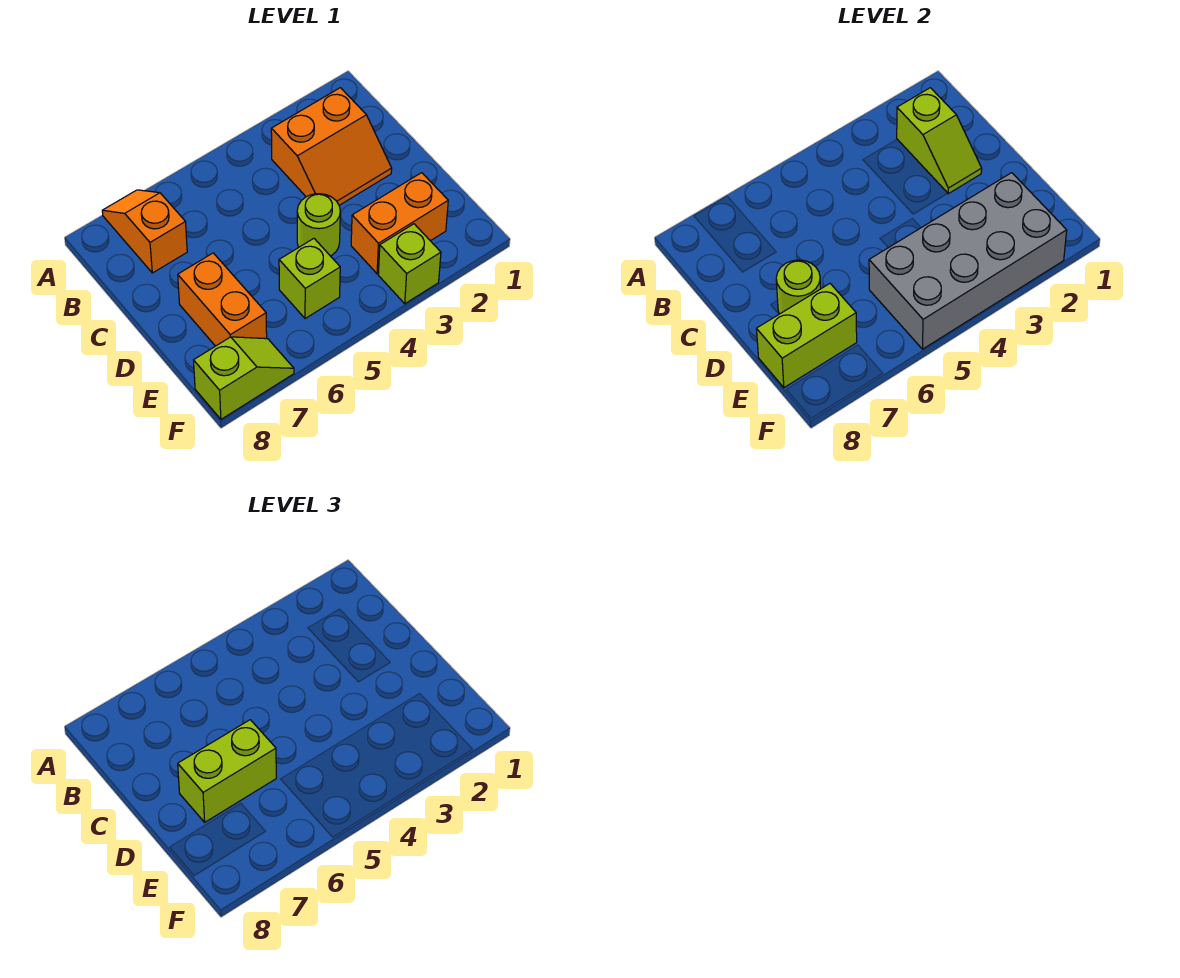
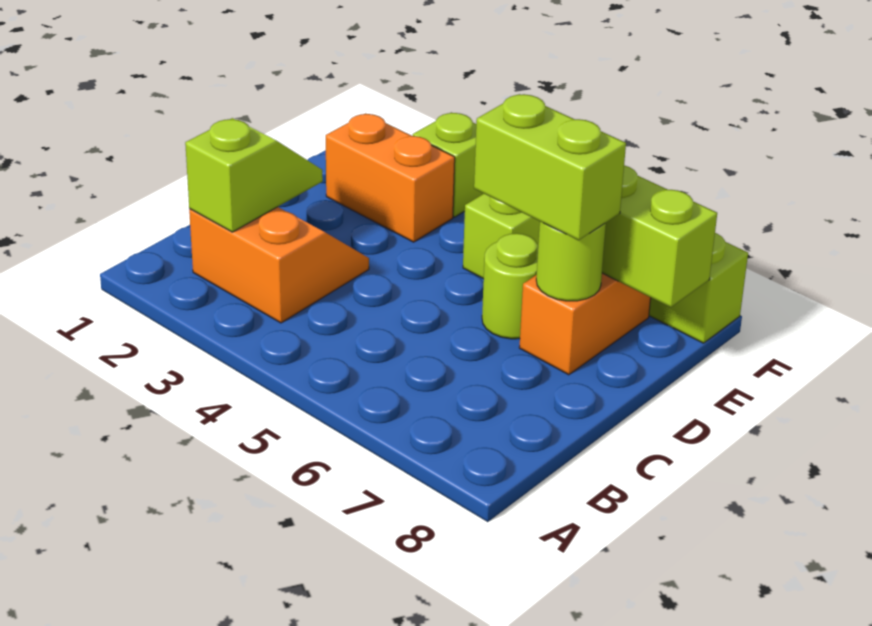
orange slope A7:B7 level 1 top B -> none
lime round brick D4 level 1 -> lime round brick D6 level 1
grey brick E2:F5 level 2 -> none

